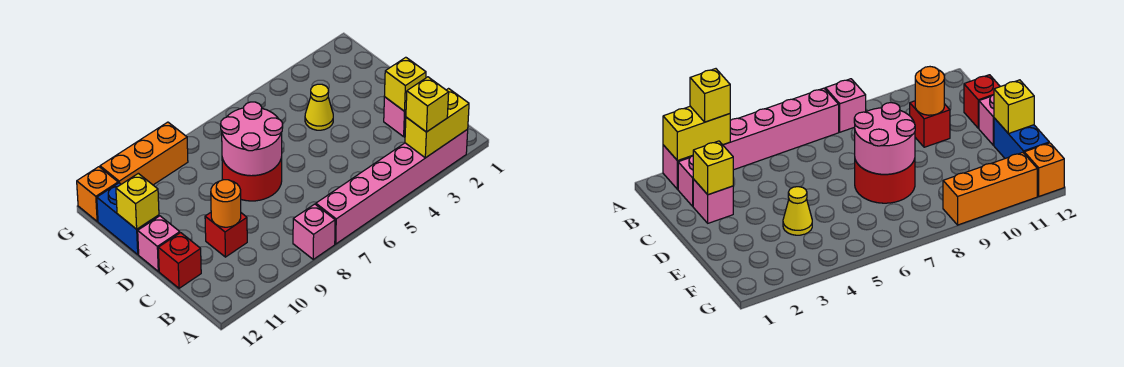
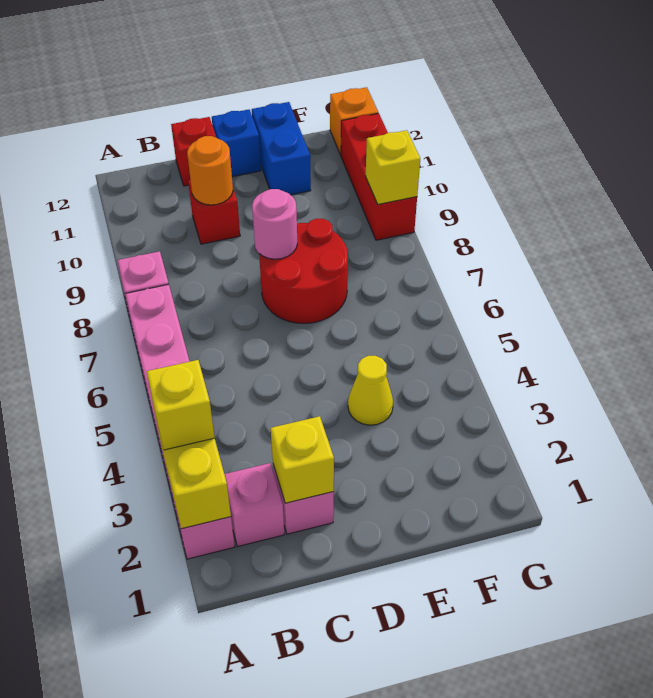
pink round brick D7:E8 level 2 -> pink round brick D8 level 2
pink brick D12 level 1 -> blue brick D12 level 1
blue brick E12:F12 level 1 -> blue brick E11:E12 level 1
yellow brick E12 level 2 -> yellow brick G9 level 2
orange brick G9:G11 level 1 -> red brick G9:G11 level 1

